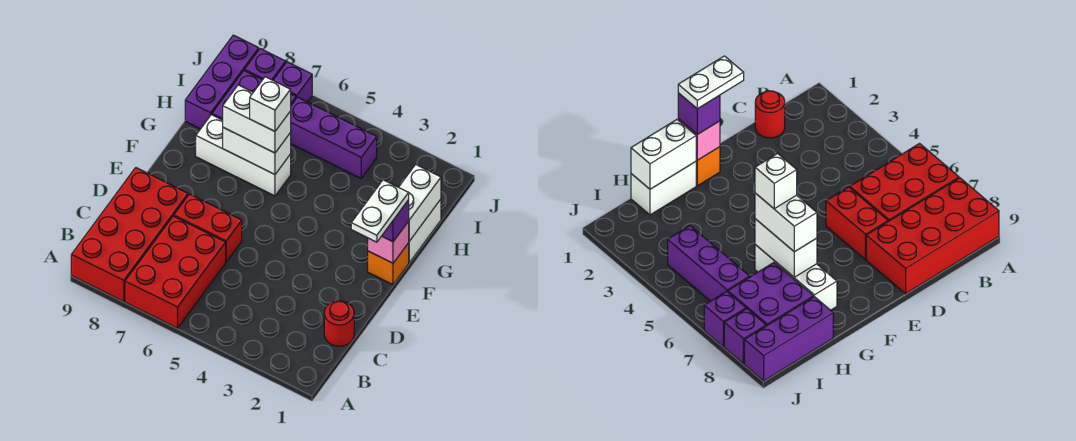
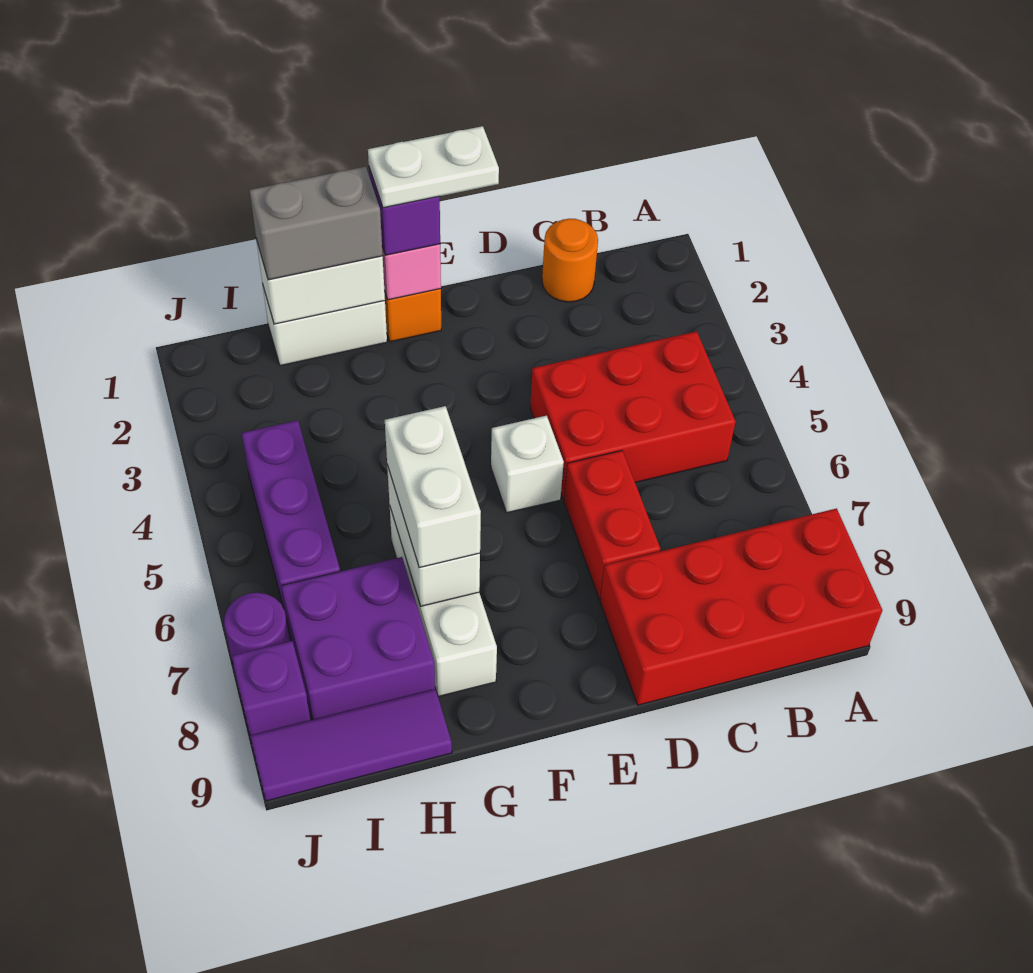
red brick A6:C7 level 1 -> red brick B4:D5 level 1
red round brick C1 level 1 -> orange round brick C1 level 1
none -> grey brick G1:H1 level 3
white brick G6 level 4 -> white brick E5 level 1
purple brick H9:J9 level 1 -> purple tile H9:J9 level 1
purple brick J7 level 1 -> purple round brick J7 level 1

